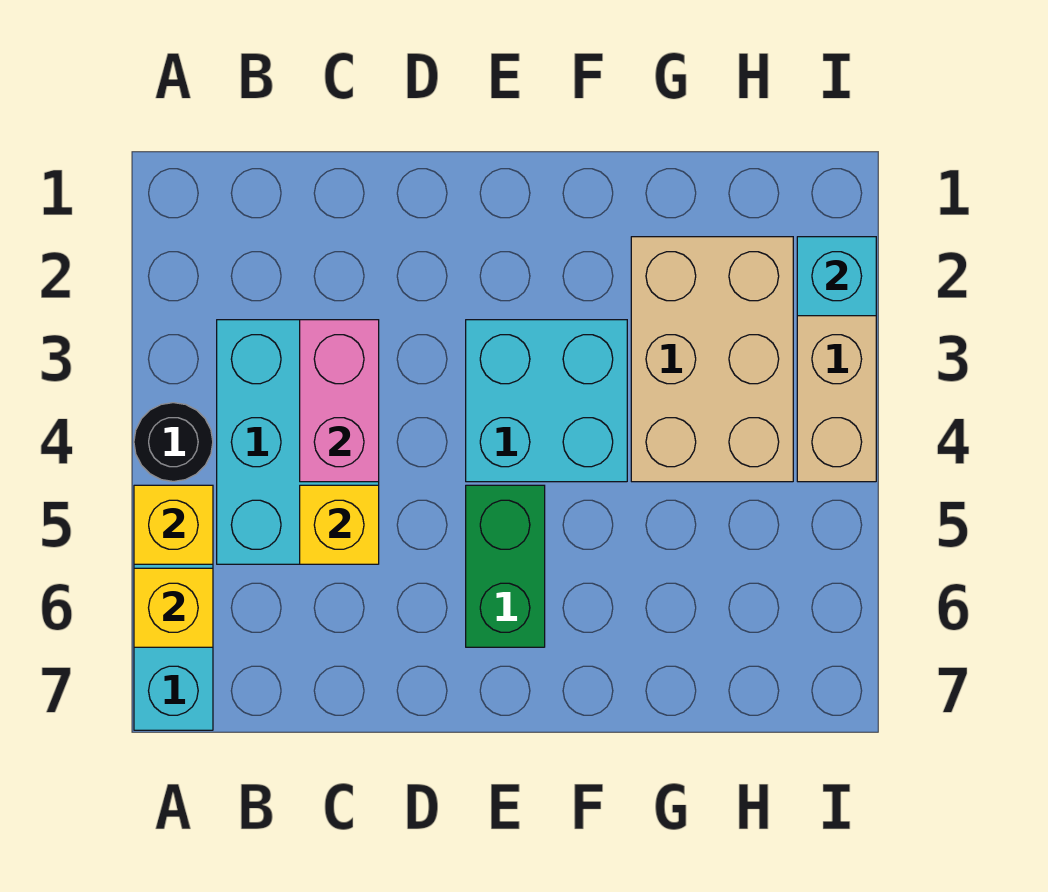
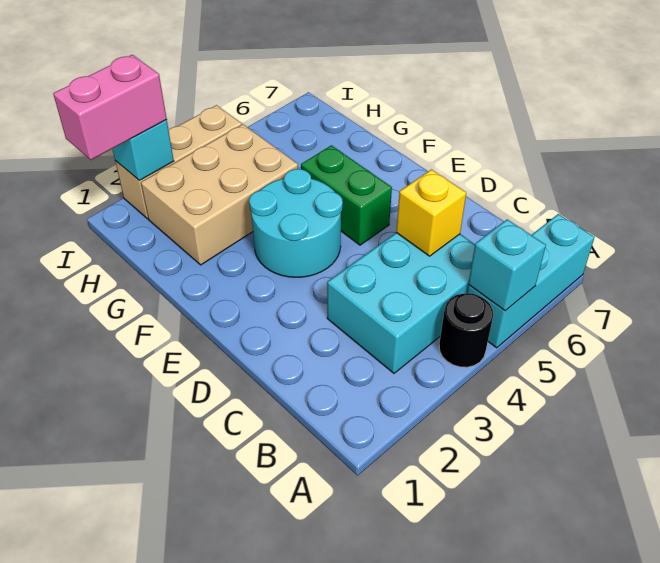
yellow brick A5 level 2 -> cyan brick A5 level 2
yellow brick A6 level 2 -> none
pink brick C3:C4 level 2 -> pink brick I1:I2 level 3
cyan brick E3:F4 level 1 -> cyan round brick E3:F4 level 1
green brick E5:E6 level 1 -> green brick E5:F5 level 1

